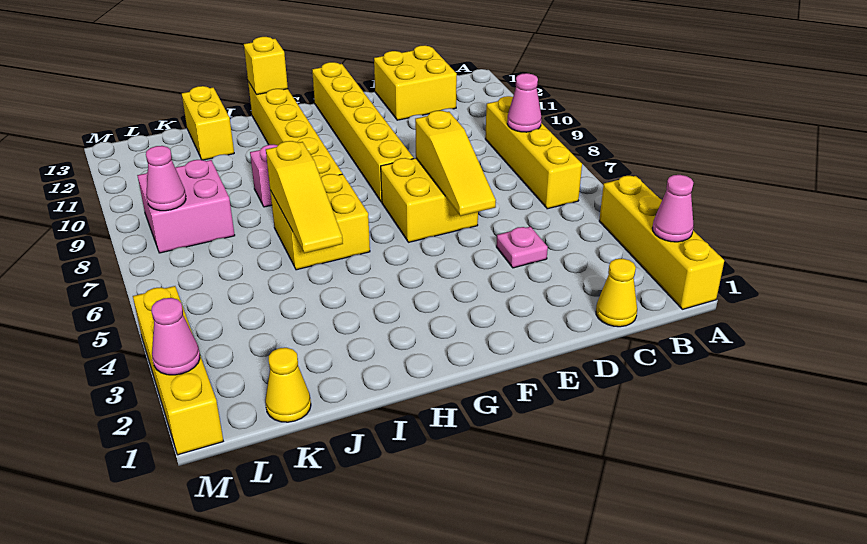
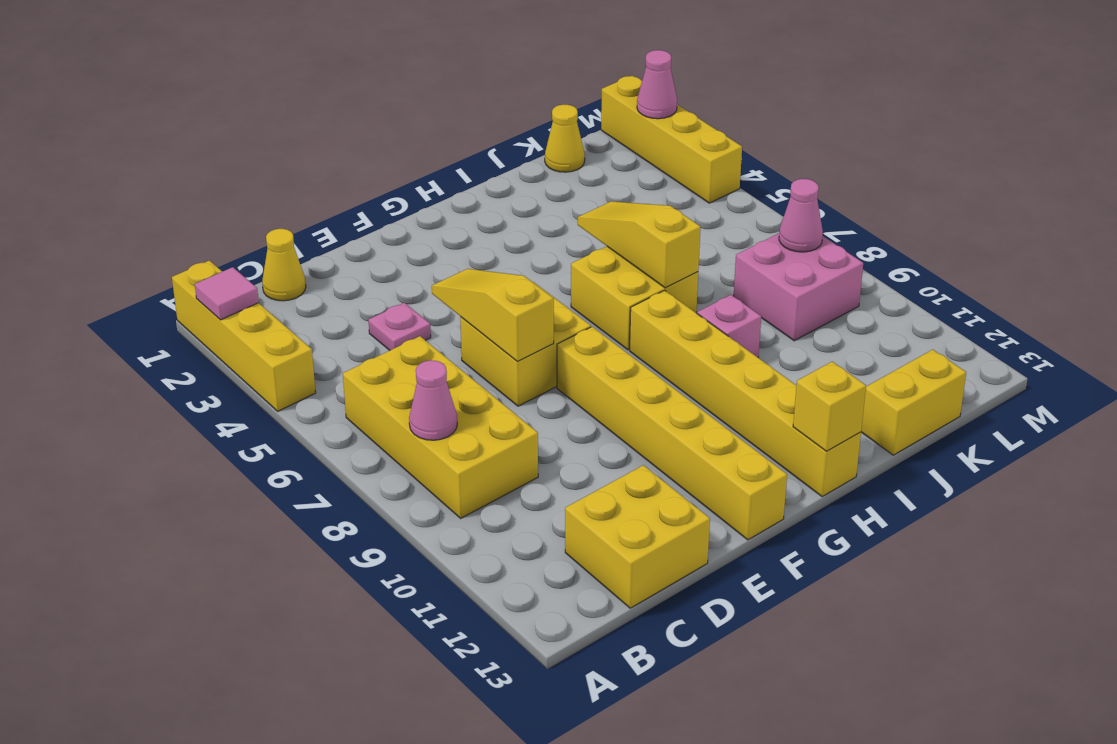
pink cone A2 level 2 -> pink tile A2 level 2
yellow brick B6:B9 level 1 -> yellow brick B6:C9 level 1
yellow brick J12:J13 level 1 -> yellow brick J13:K13 level 1

